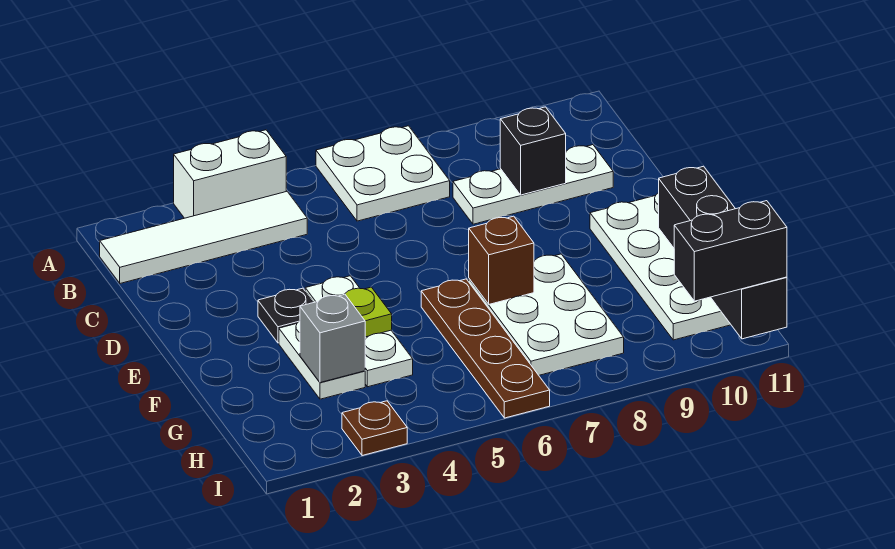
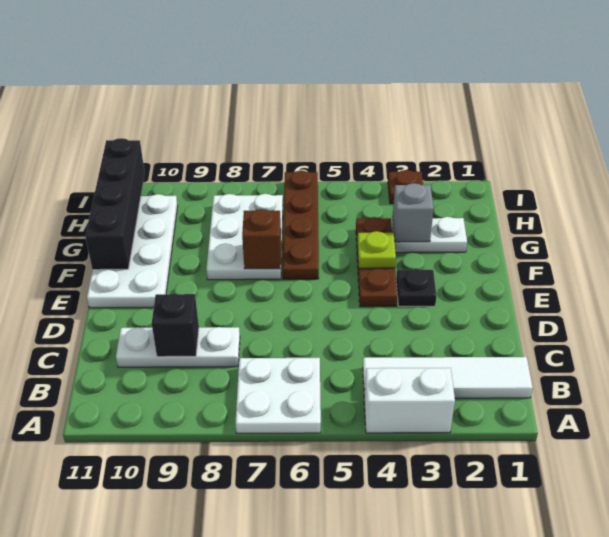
white plate E4:G4 level 1 -> brown plate E4:G4 level 1
white plate F3:G3 level 1 -> white plate G2:G3 level 1
black brick I10:I11 level 3 -> none

